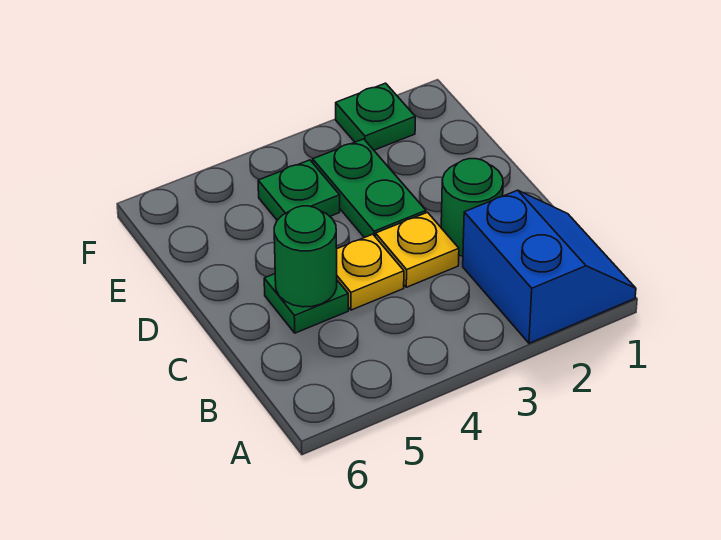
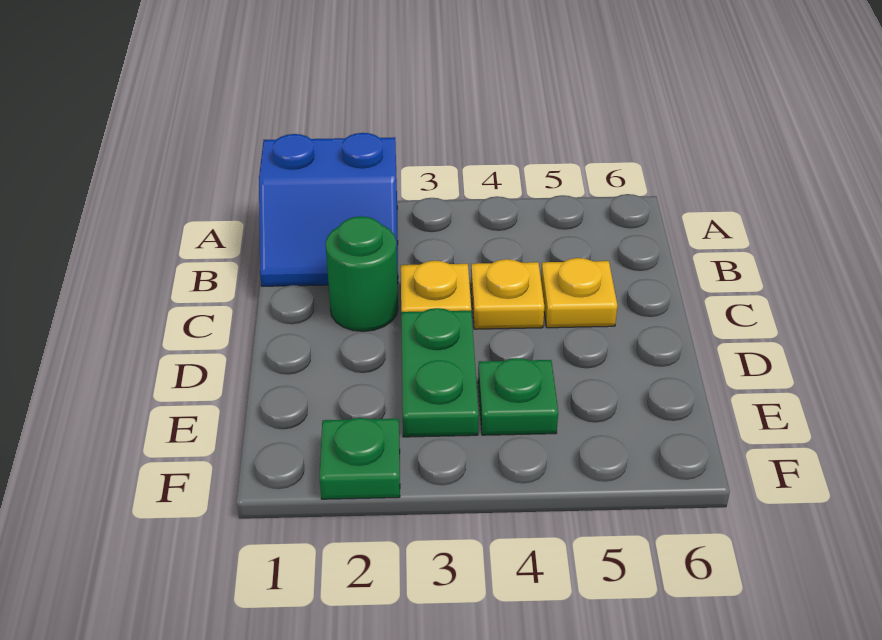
blue slope A1:B2 level 1 top 2 -> blue slope A1:B2 level 1 top A
green plate C5 level 1 -> yellow plate C5 level 1
green round brick C5 level 2 -> none

